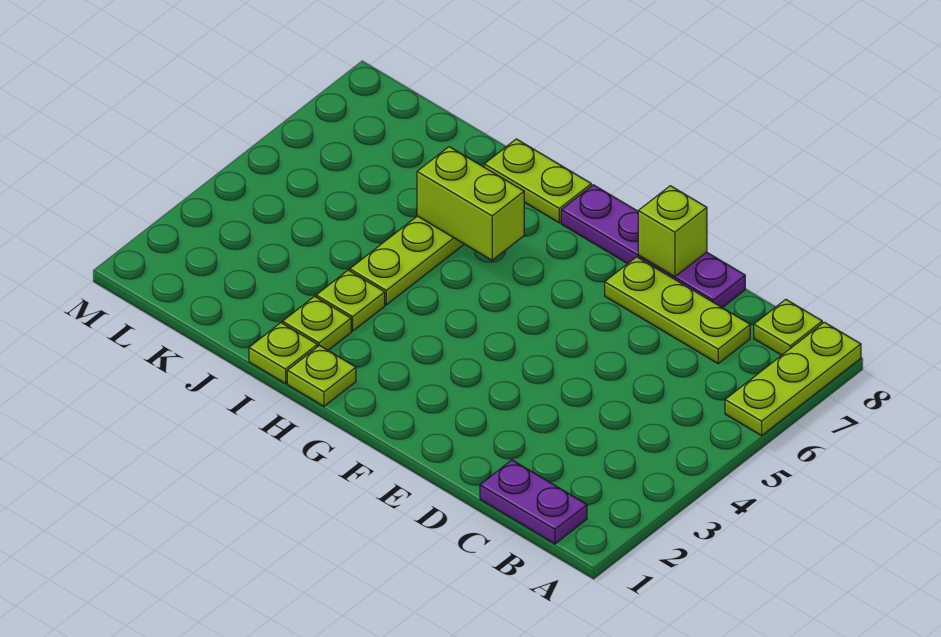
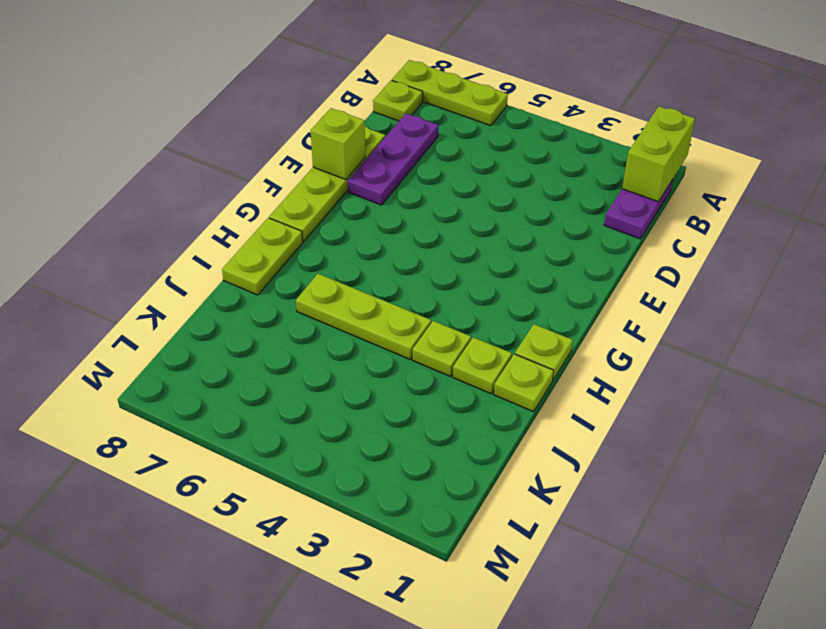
lime plate C7:E7 level 1 -> purple plate C7:E7 level 1
purple plate D8:G8 level 1 -> lime plate D8:G8 level 1
lime brick H6:I6 level 2 -> lime brick A1:B1 level 2

